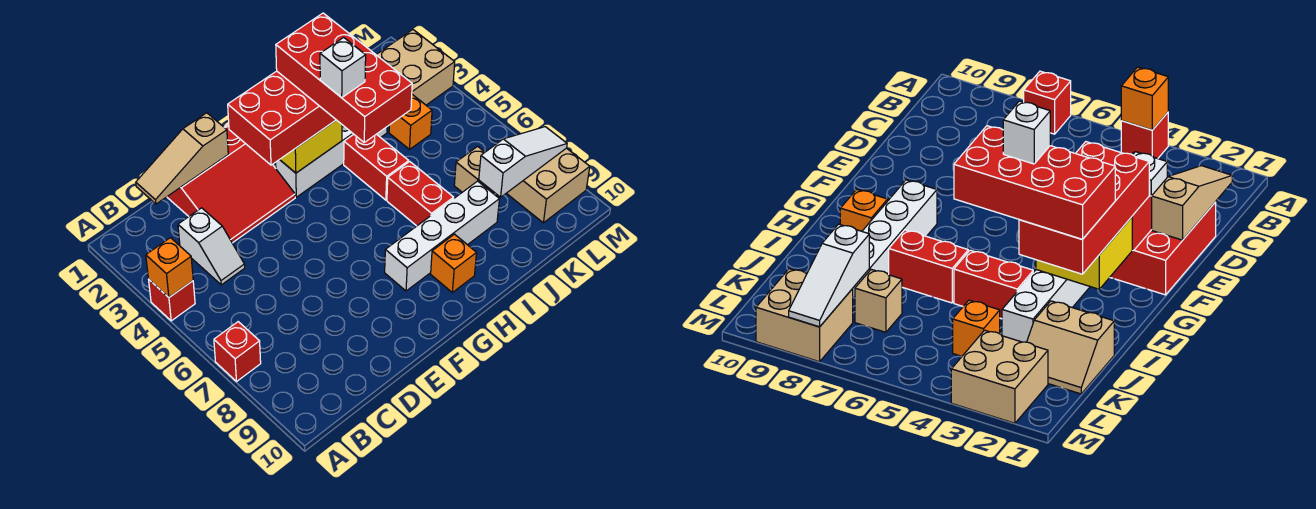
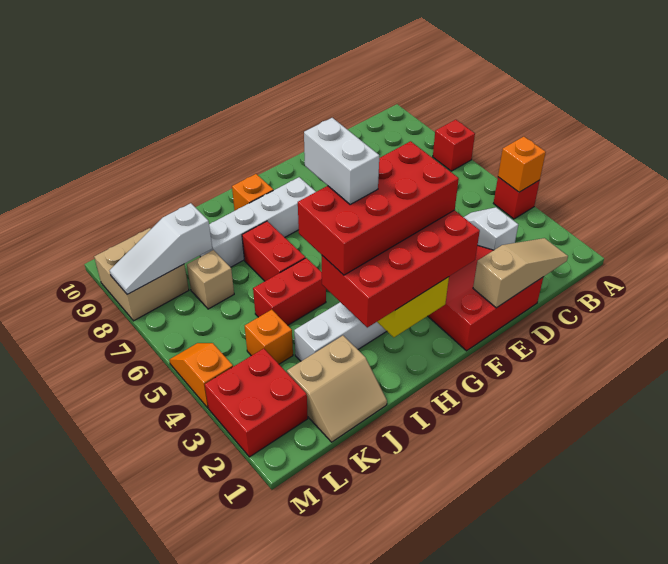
red brick H2:I5 level 4 -> red brick F3:I4 level 4
white brick H4 level 5 -> white brick H4:H5 level 5
red brick I4:I5 level 1 -> red brick I5:J5 level 1
tan slope J1:K2 level 1 top J -> tan slope J1:K2 level 1 top 2
tan brick L2:M3 level 1 -> red brick L2:M3 level 1
none -> orange slope M4:M5 level 1 top 4

